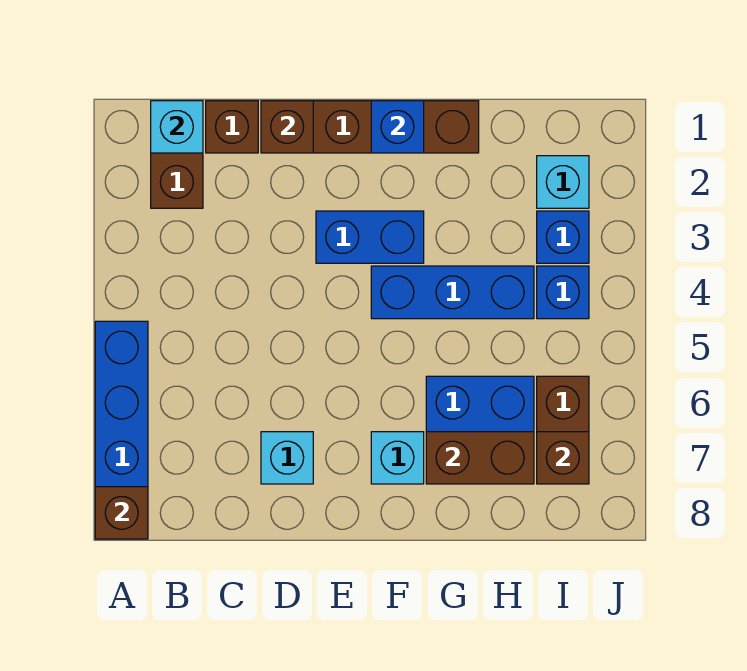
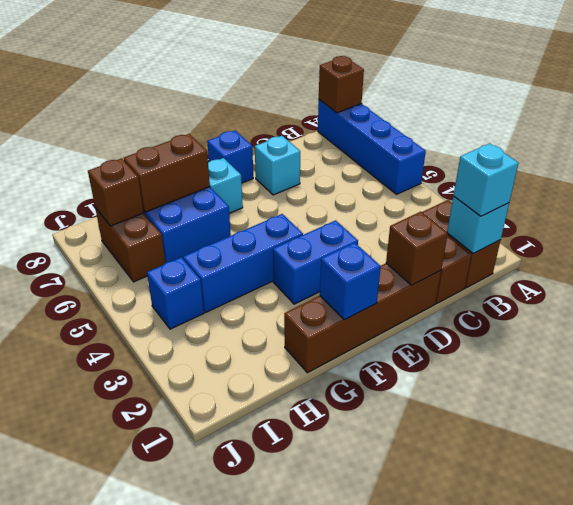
cyan brick I2 level 1 -> cyan brick B1 level 3
blue brick I3 level 1 -> blue brick E8 level 1

